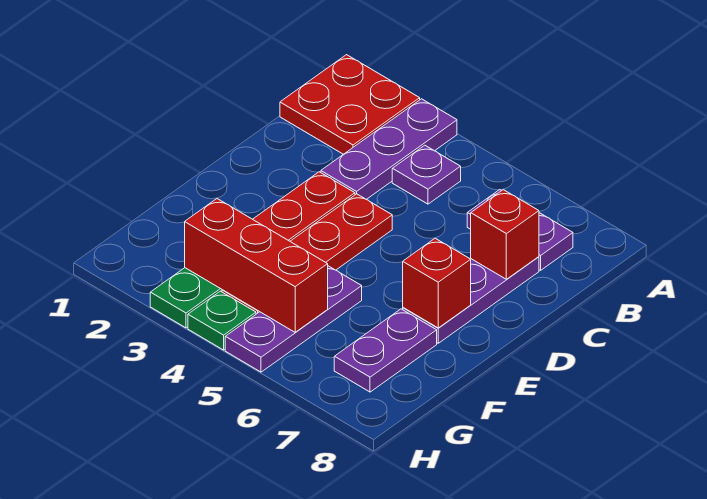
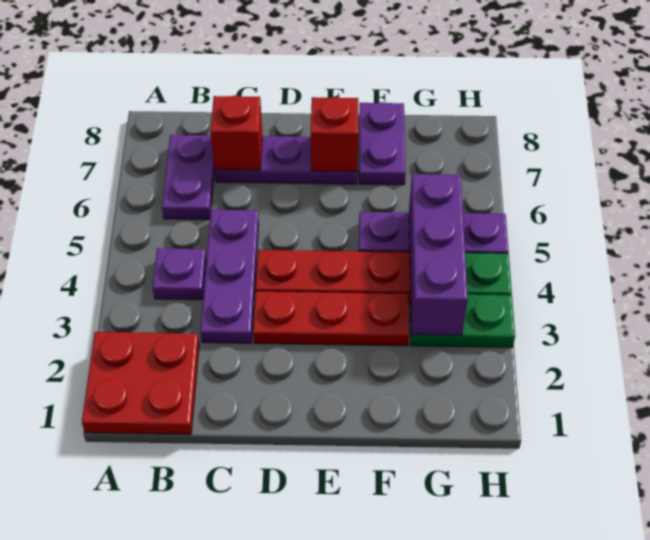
purple plate A3:C3 level 1 -> purple plate C3:C5 level 1
purple plate F7:G7 level 1 -> purple plate F7:F8 level 1
red brick G3:G5 level 2 -> purple brick G3:G5 level 2

